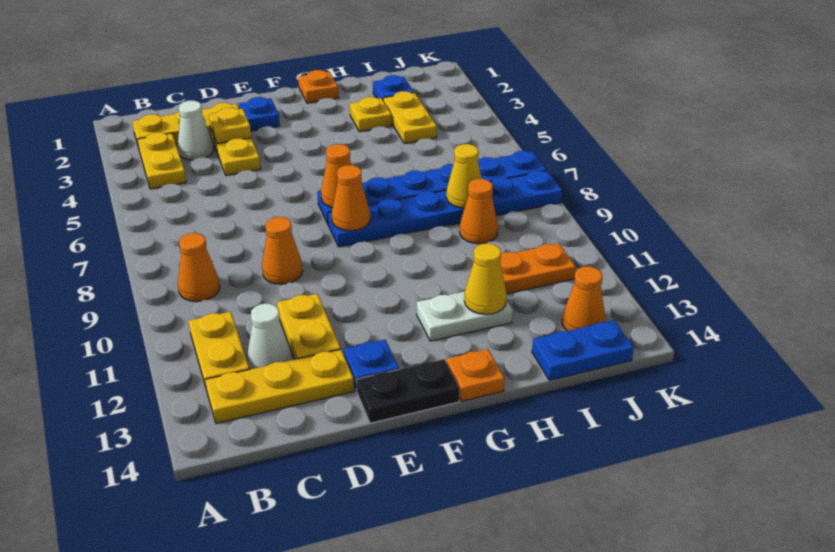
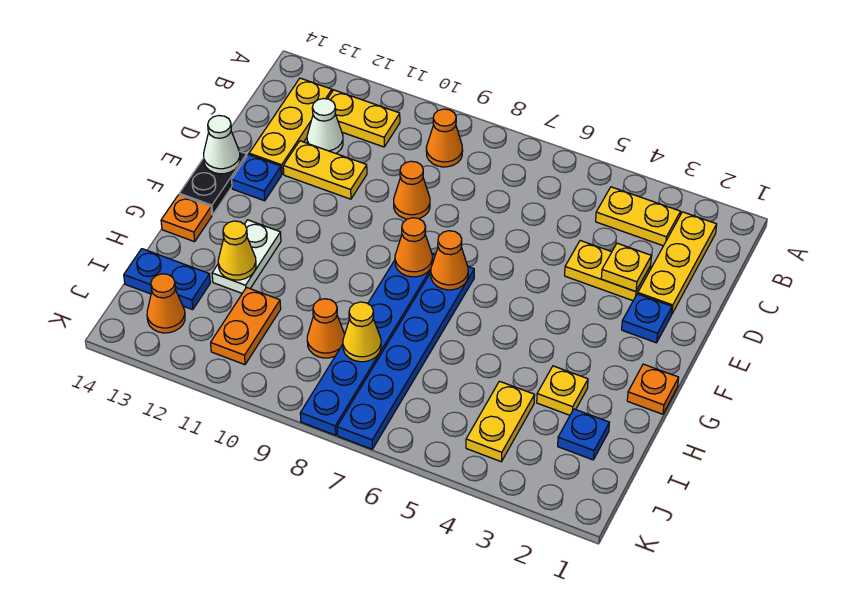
white cone C3 level 1 -> white cone E14 level 2
yellow plate I3:I4 level 1 -> yellow plate I4:J4 level 1
blue plate I14:J14 level 1 -> blue plate I13:I14 level 1

